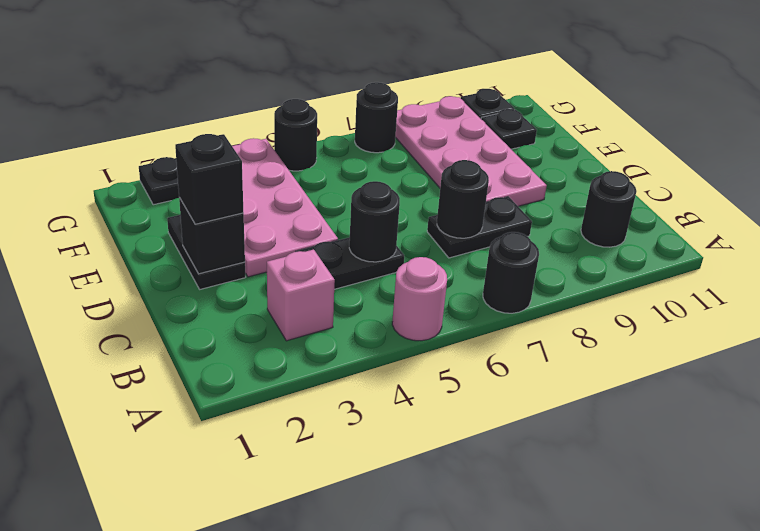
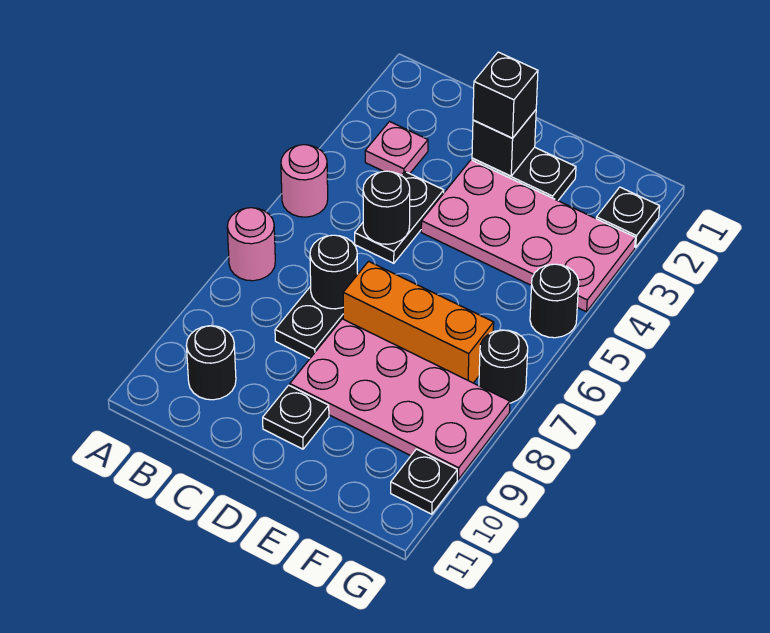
black round brick A7 level 1 -> pink round brick A7 level 1
pink brick B3 level 1 -> pink plate B3 level 1
none -> orange brick D7:F7 level 1
black plate F10 level 1 -> black plate D10 level 1

